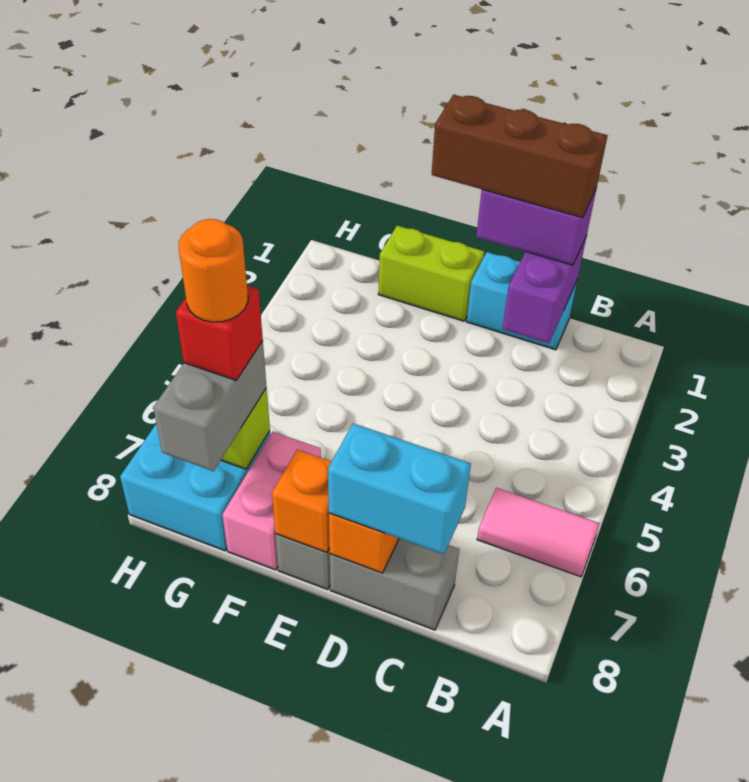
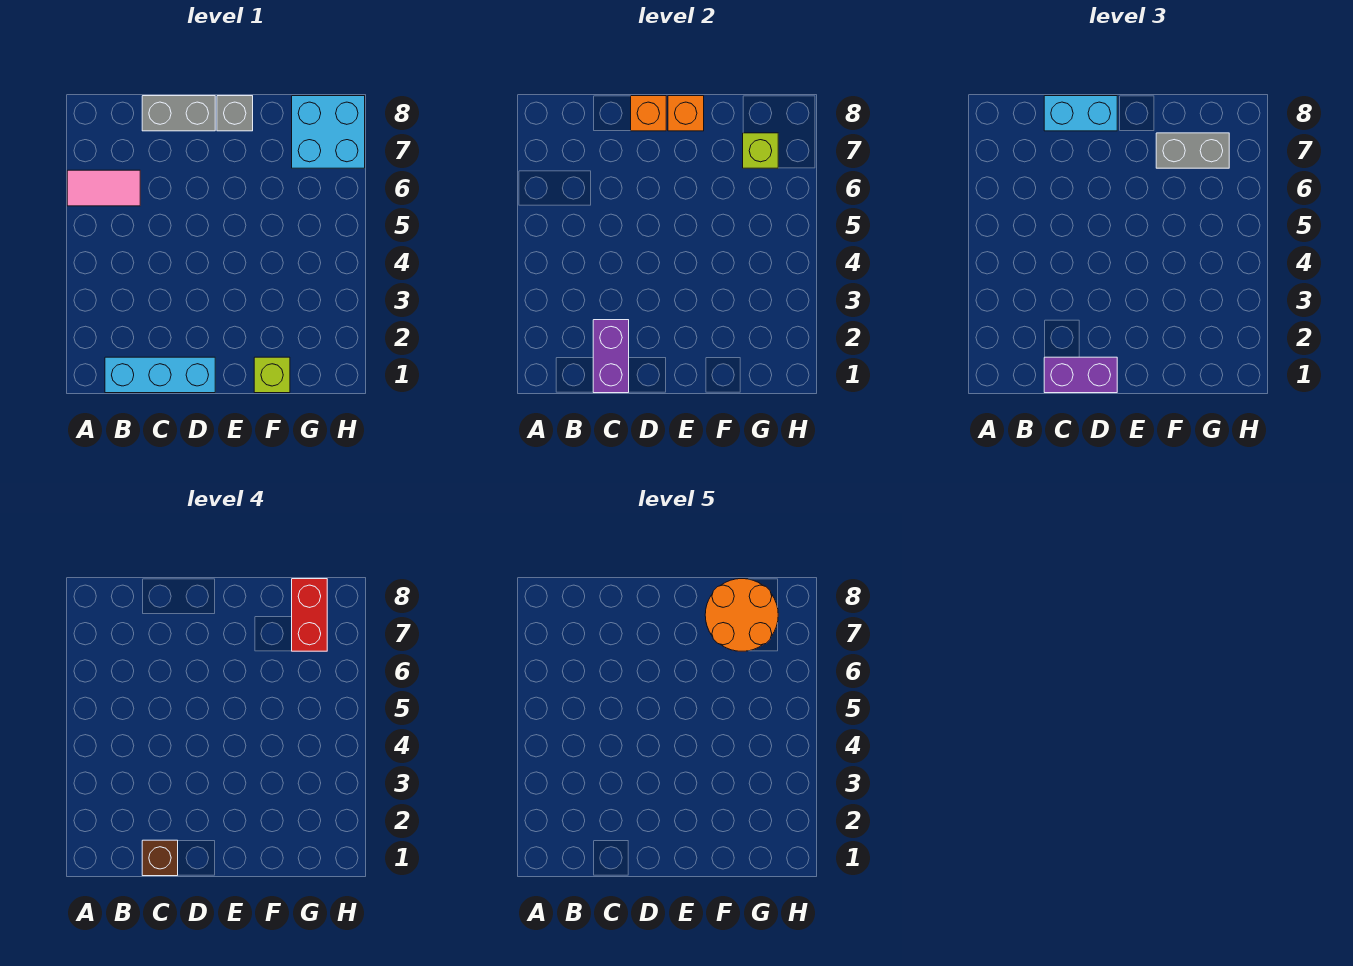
cyan brick C1:D1 level 1 -> cyan brick B1:D1 level 1
brown brick C1:E1 level 4 -> brown brick C1 level 4
lime brick E1:F1 level 1 -> lime brick F1 level 1
pink brick F7:F8 level 1 -> none
grey brick G7:G8 level 3 -> grey brick F7:G7 level 3
red brick G7 level 4 -> red brick G7:G8 level 4
orange round brick G7 level 5 -> orange round brick F7:G8 level 5

